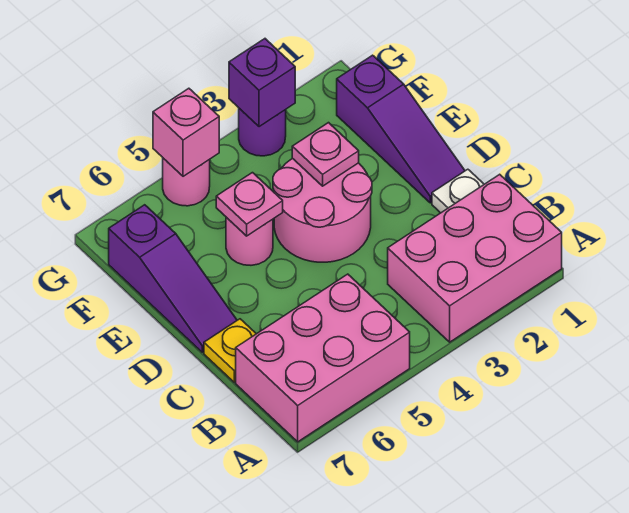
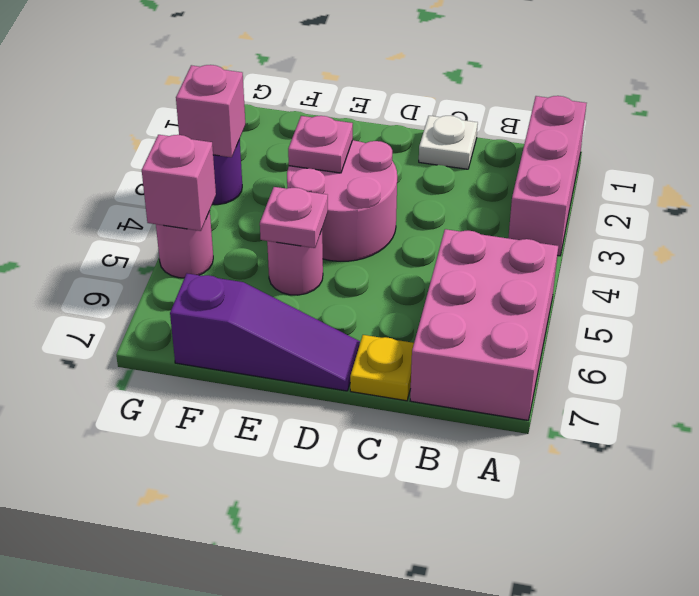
pink brick A1:B3 level 1 -> pink brick A1:A3 level 1
purple slope D1:F1 level 1 top F -> none
purple brick G3 level 2 -> pink brick G3 level 2

